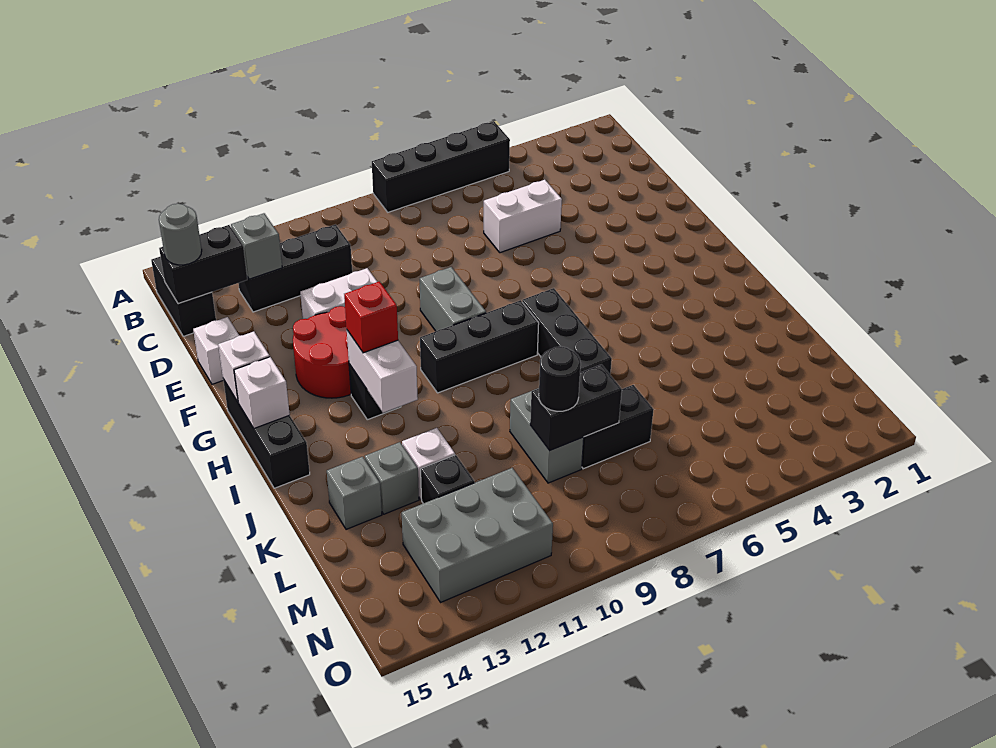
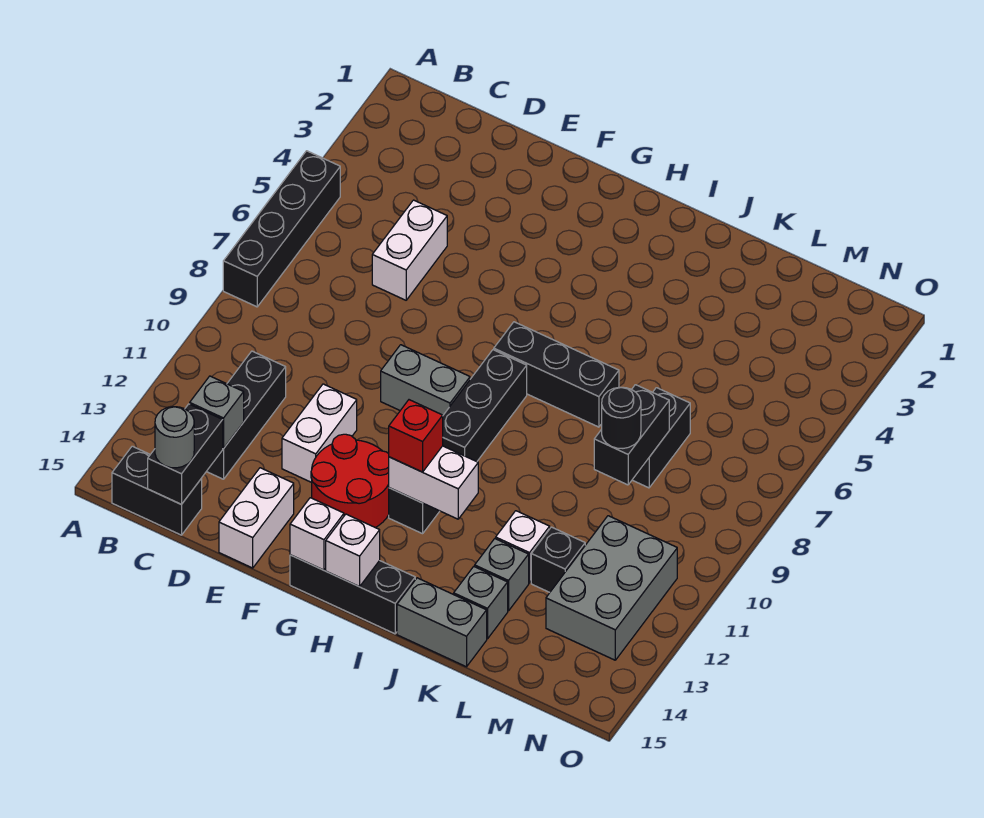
white brick E15 level 1 -> white brick E14:E15 level 1
grey brick K9:L9 level 1 -> grey brick J15:K15 level 1

